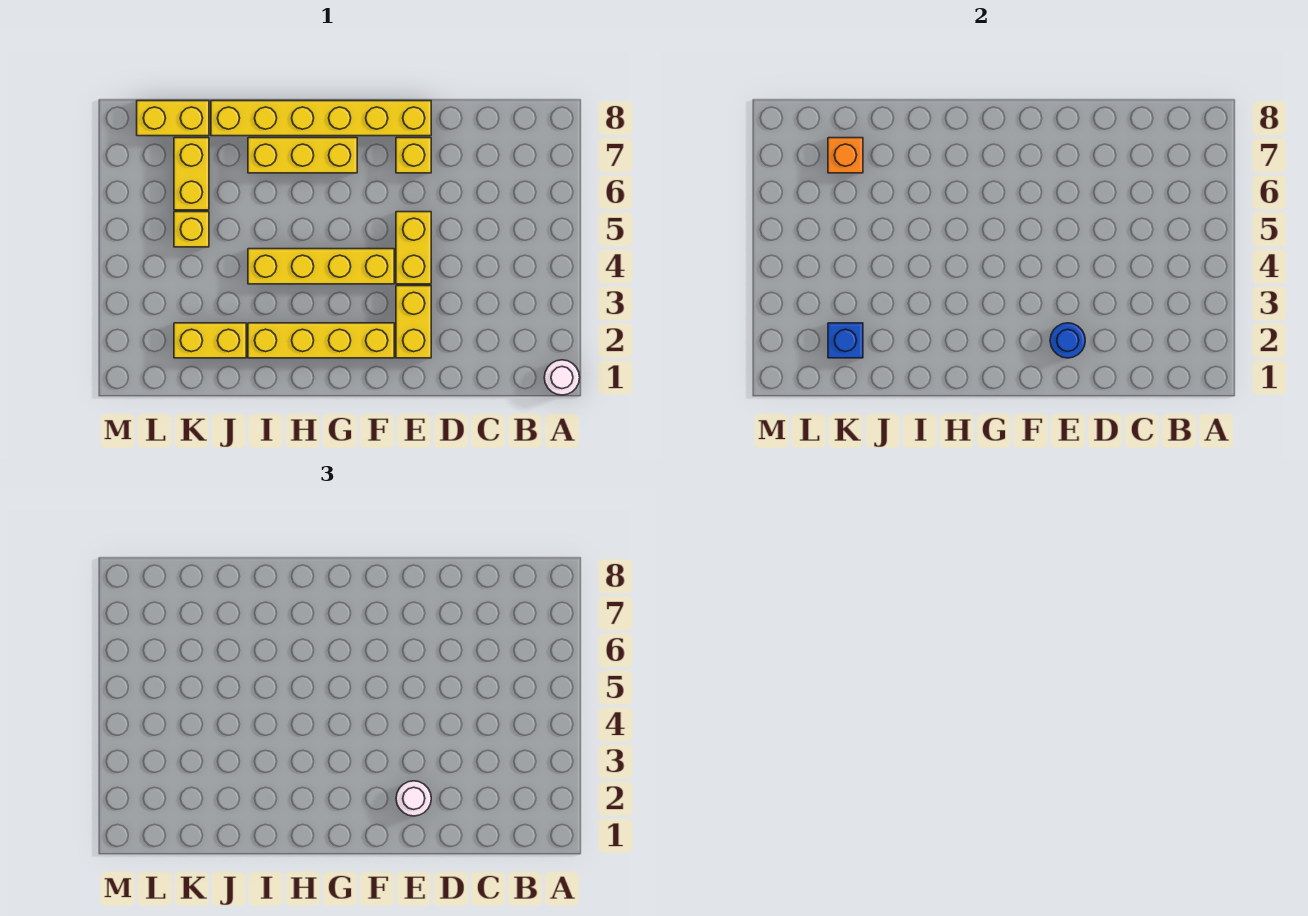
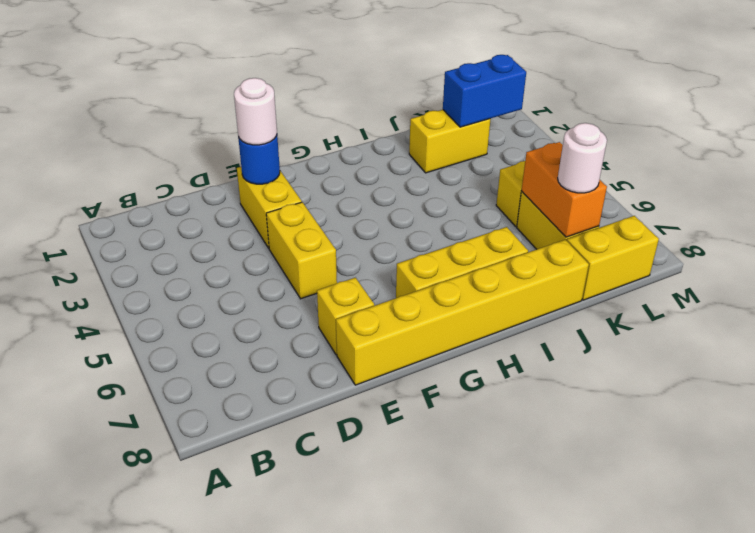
white round brick A1 level 1 -> white round brick K7 level 3
yellow brick F2:I2 level 1 -> none
yellow brick F4:I4 level 1 -> none
blue brick K2 level 2 -> blue brick K2:L2 level 2
orange brick K7 level 2 -> orange brick K6:K7 level 2

